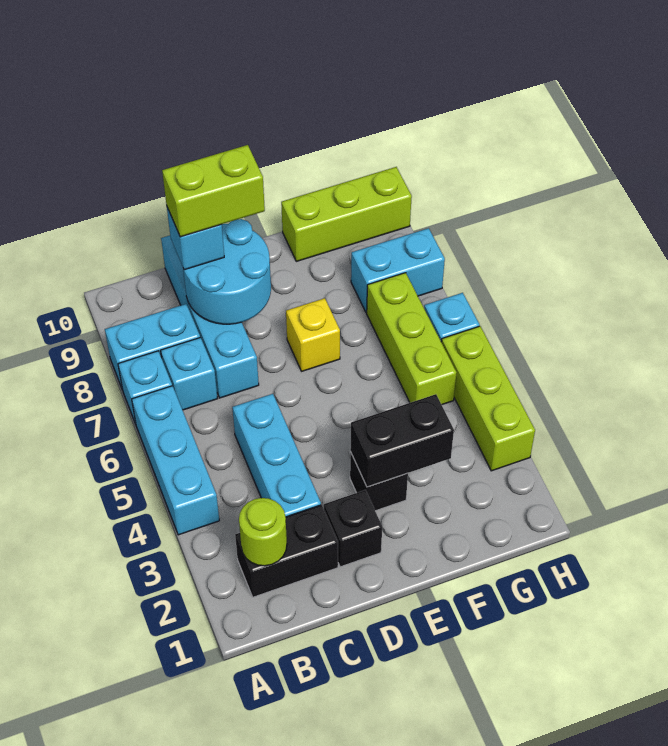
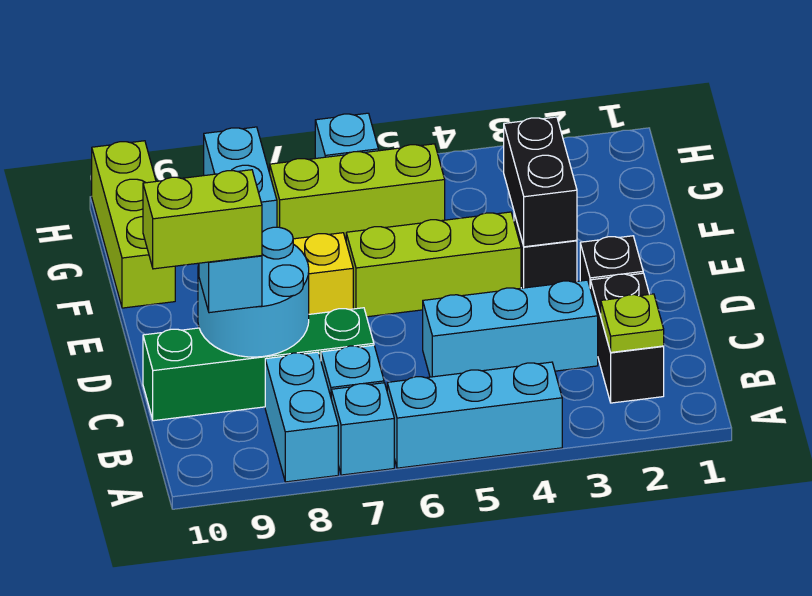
lime round brick B2 level 2 -> lime plate B2 level 2
cyan brick C7:C10 level 1 -> green brick C7:C10 level 1
lime brick C9:D9 level 4 -> lime brick C9:C10 level 4
lime brick H3:H5 level 1 -> lime brick E4:E6 level 1

